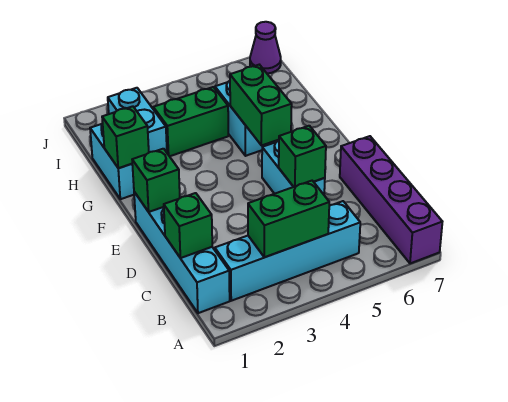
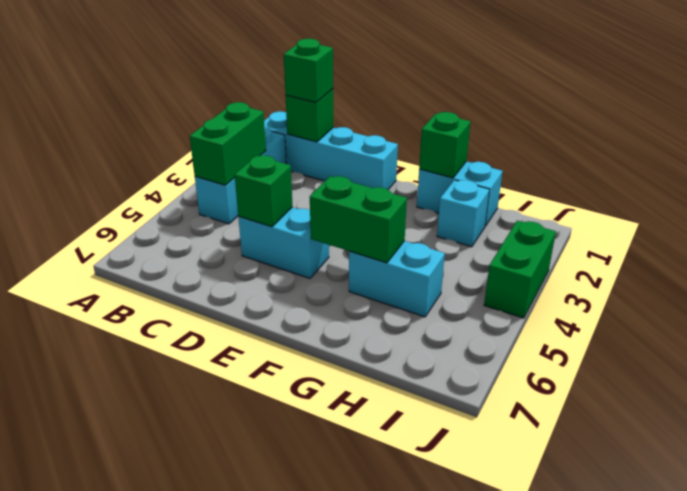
purple brick A7:D7 level 1 -> none
cyan brick B2:B5 level 1 -> cyan brick B2:B4 level 1
green brick E1 level 2 -> green brick C1 level 3
cyan brick H2:I2 level 1 -> cyan brick H2 level 1
green brick H3:H4 level 1 -> green brick J3:J4 level 1
purple cone J7 level 1 -> none

